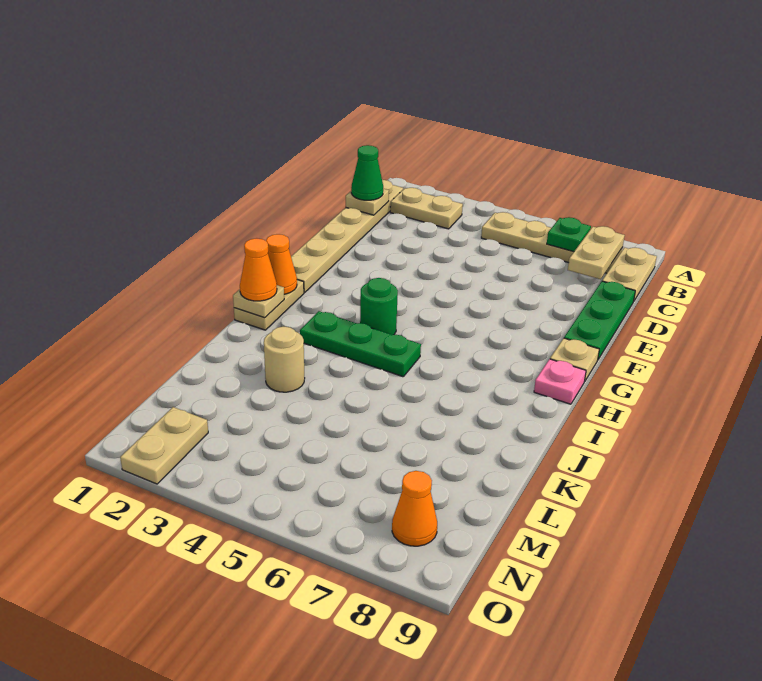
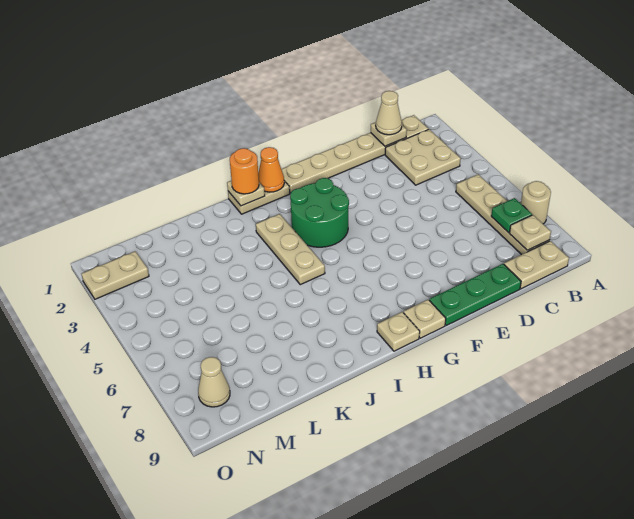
tan plate B2:B3 level 1 -> tan plate B2:C3 level 1
tan plate B8:C8 level 2 -> tan plate B8 level 2
green cone C1 level 3 -> tan cone C1 level 3
green round brick H4 level 1 -> green round brick G3:H4 level 1
pink plate H9 level 1 -> tan plate H9 level 1
orange cone I1 level 3 -> orange round brick I1 level 3
green plate I3:I5 level 1 -> tan plate I3:I5 level 1
tan round brick K3 level 1 -> tan round brick A7 level 1
orange cone N8 level 1 -> tan cone N8 level 1

